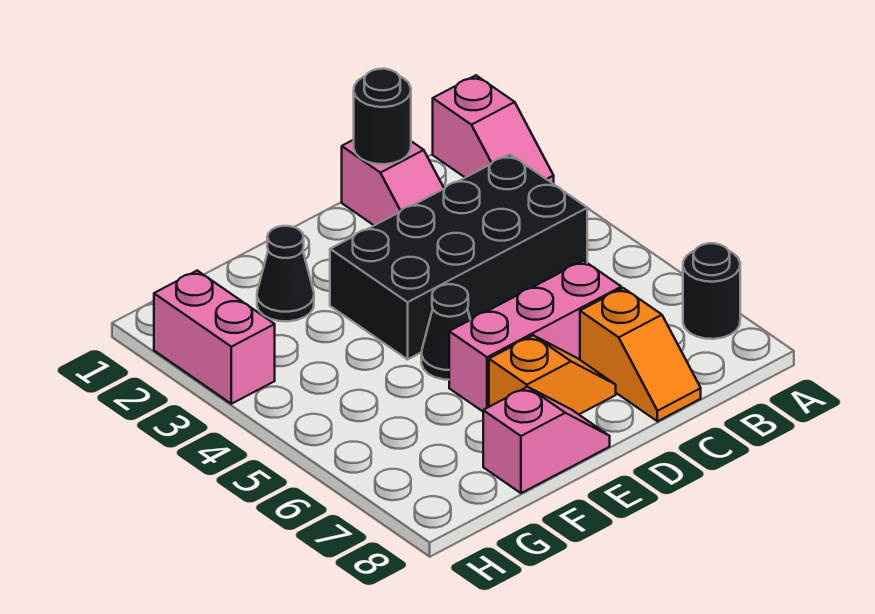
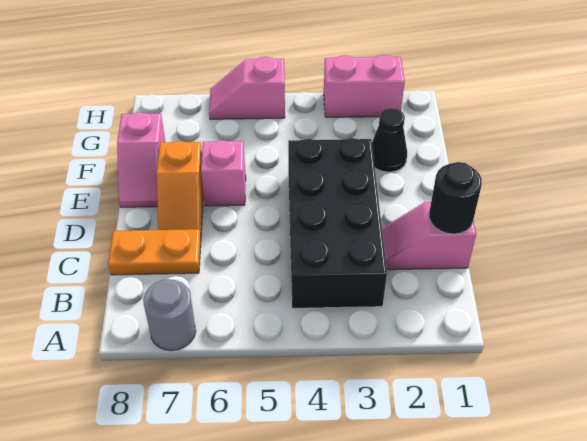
pink slope A1:A2 level 1 top 1 -> pink slope H5:H6 level 1 top 5
black round brick A7 level 1 -> grey round brick A7 level 1
pink brick C6:E6 level 1 -> pink brick E6 level 1
orange slope C7:C8 level 1 top 7 -> orange plate C7:C8 level 1
black cone E5 level 1 -> none

